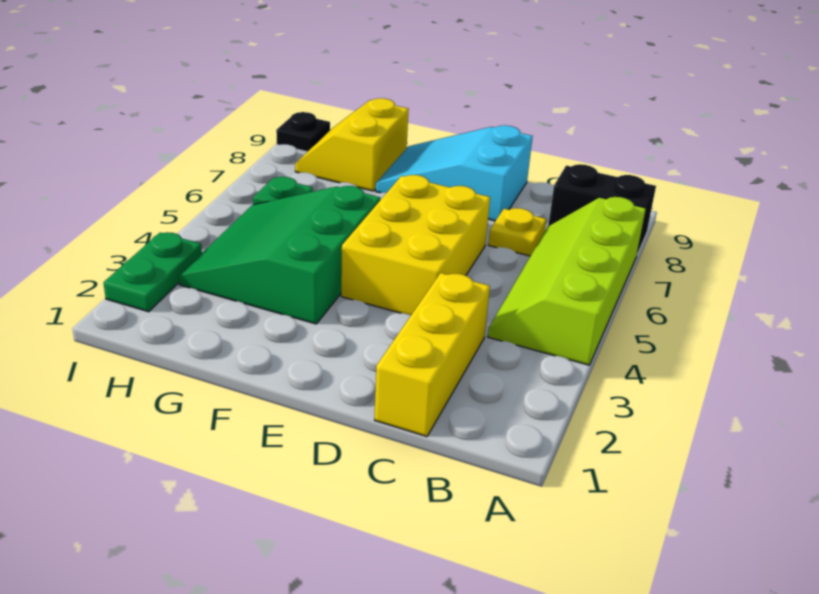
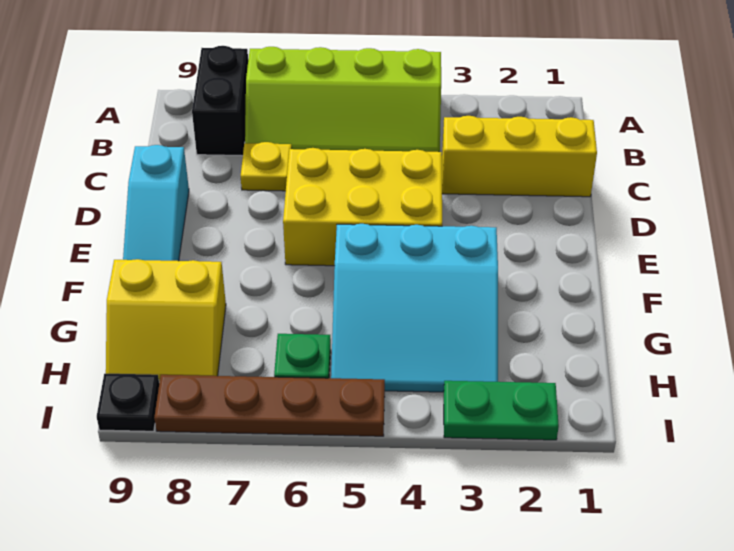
cyan slope D8:F9 level 1 top D -> cyan slope D9:F9 level 1 top D
green slope F3:H5 level 1 top F -> cyan slope F3:H5 level 1 top F
none -> brown plate I5:I8 level 1

